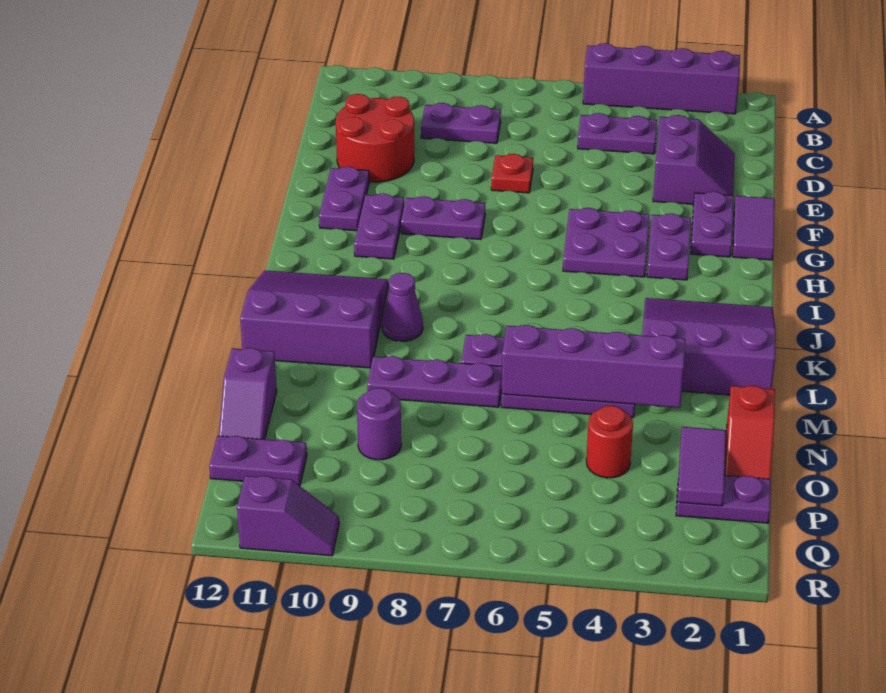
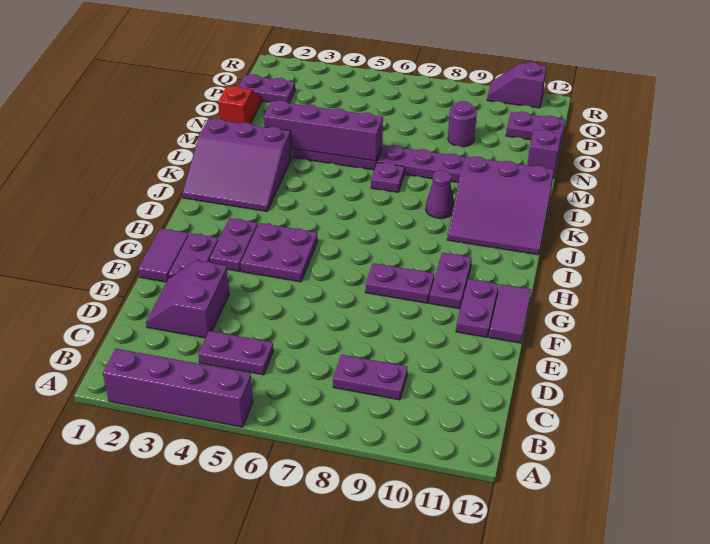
red round brick D10:E11 level 1 -> none
red plate E7 level 1 -> none
purple tile O2:P2 level 2 -> purple tile F12:G12 level 1
red round brick O4 level 1 -> none

